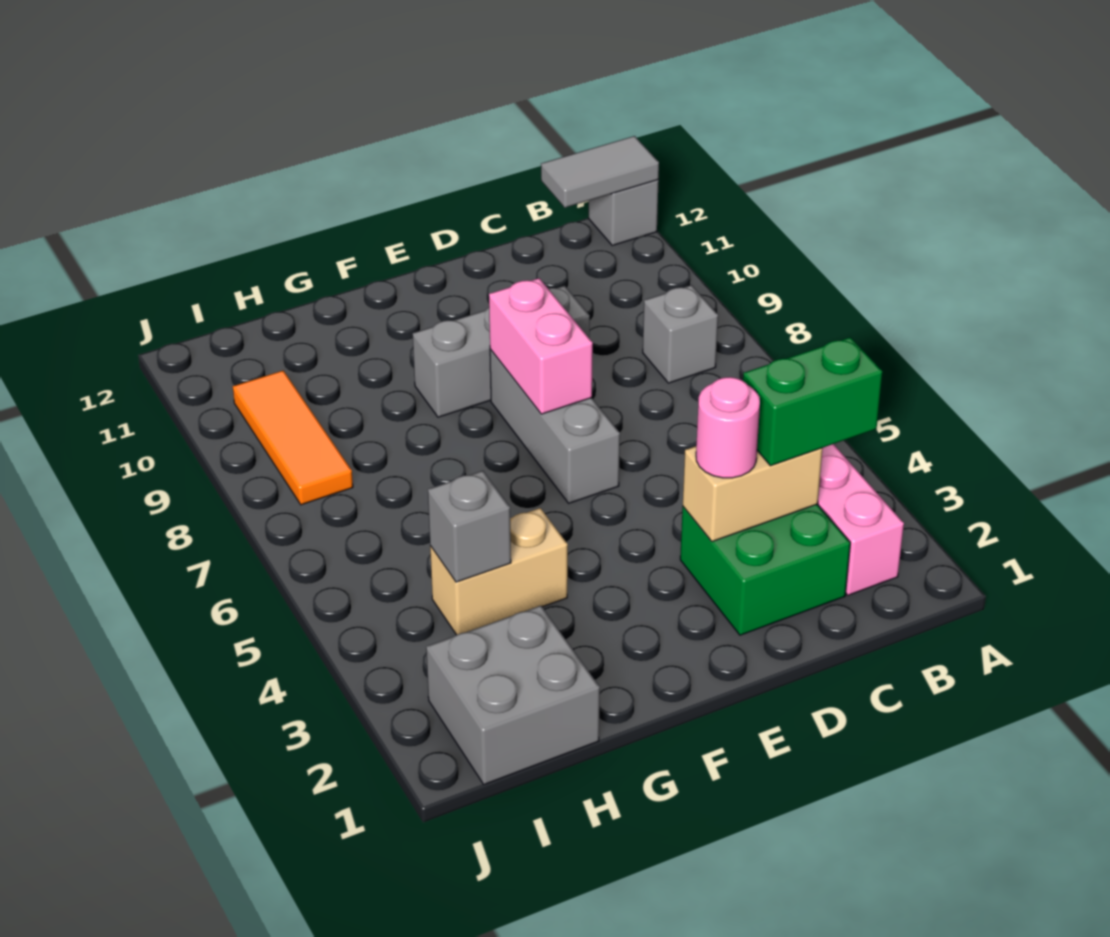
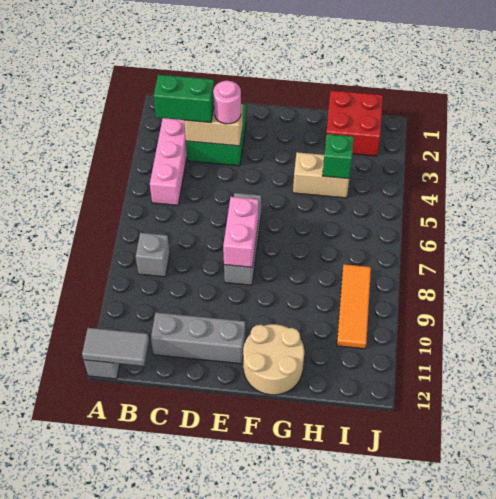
grey brick D9:F9 level 1 -> grey brick C11:E11 level 1
none -> tan round brick F11:G12 level 1
grey brick H1:I2 level 1 -> red brick H1:I2 level 1
grey brick H4 level 2 -> green brick H4 level 2

